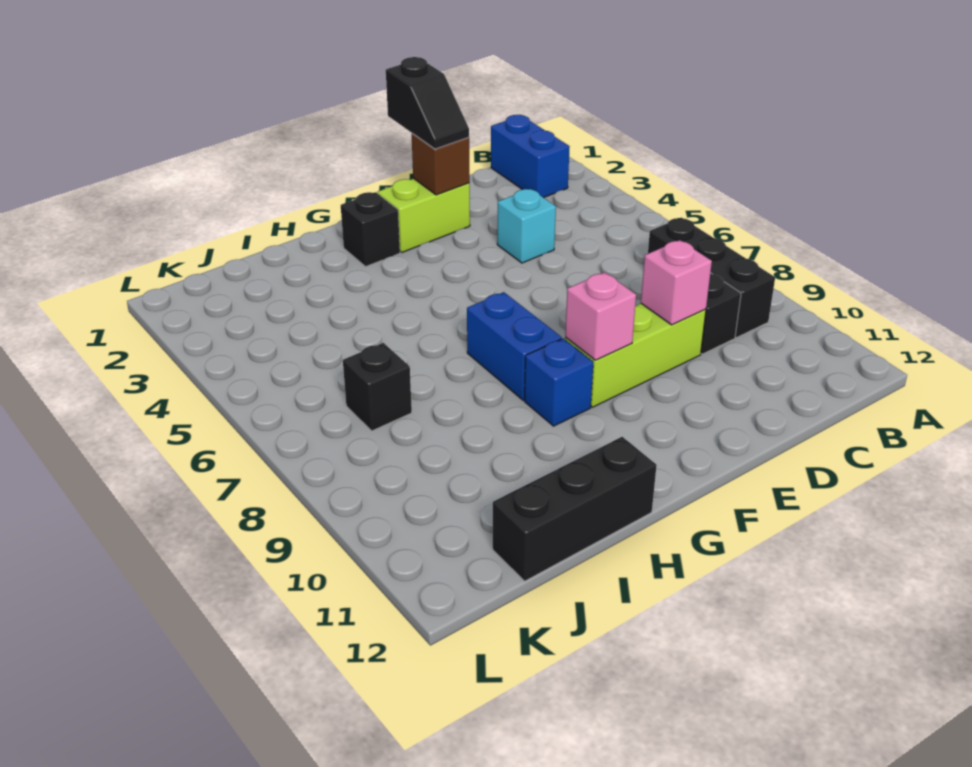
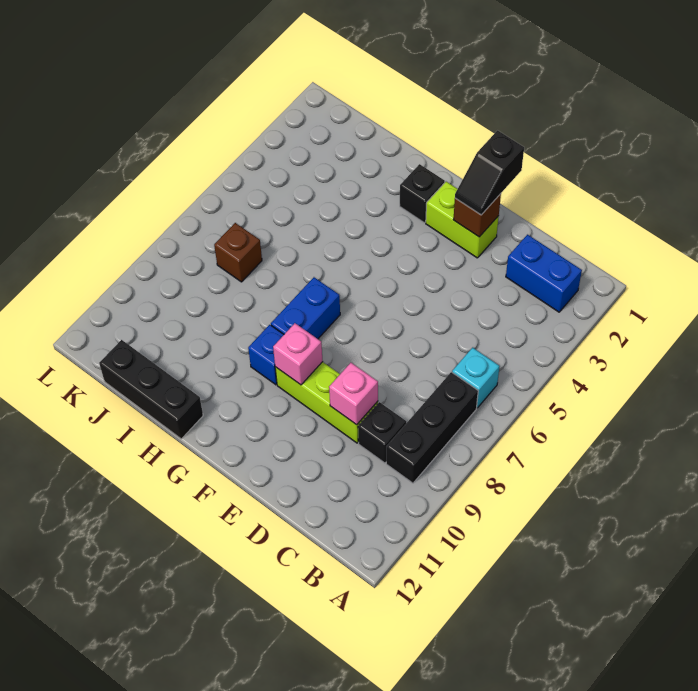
blue brick B1:B2 level 1 -> blue brick B2:C2 level 1
cyan brick D4 level 1 -> cyan brick B6 level 1
black brick J7 level 1 -> brown brick J7 level 1

